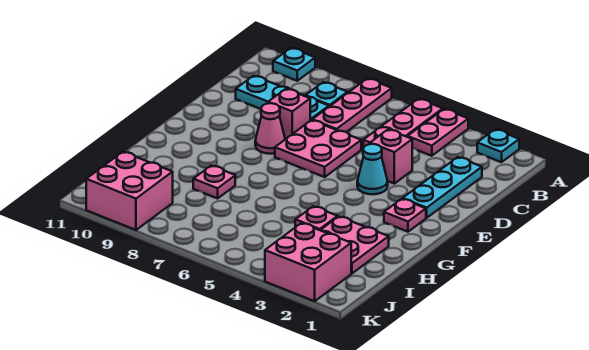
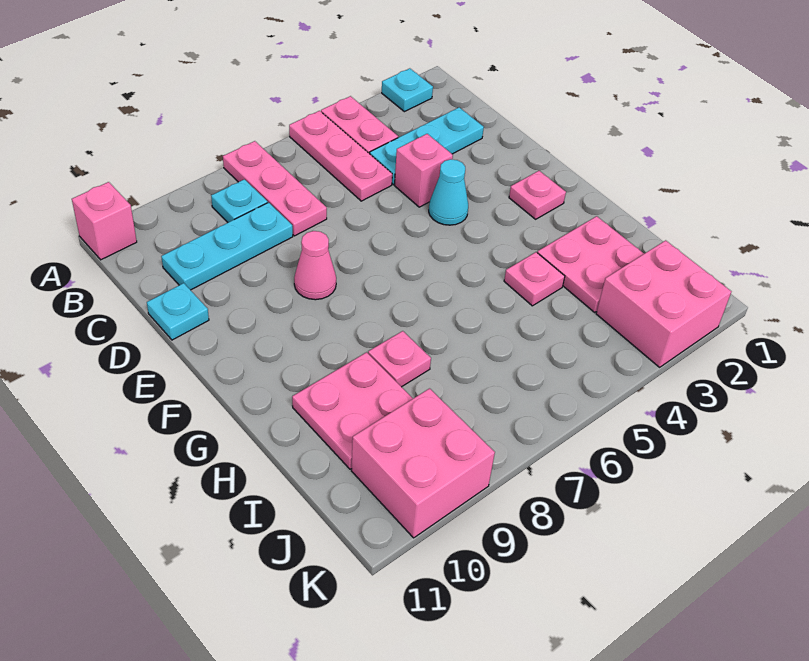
cyan plate A10 level 1 -> cyan plate D11 level 1
cyan plate C2:E2 level 1 -> cyan plate C2:C4 level 1
pink plate D6:E7 level 1 -> pink plate H9:I10 level 1
pink brick D8 level 1 -> pink brick A11 level 1

